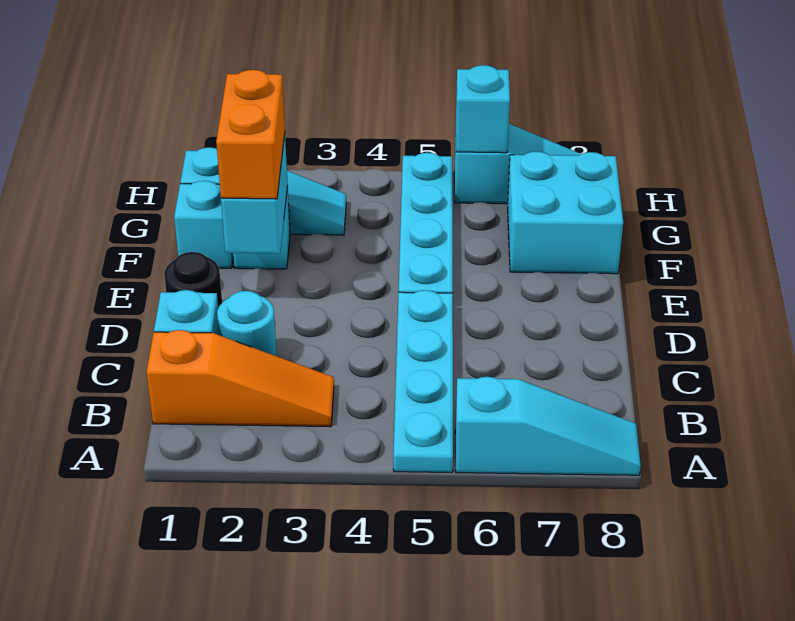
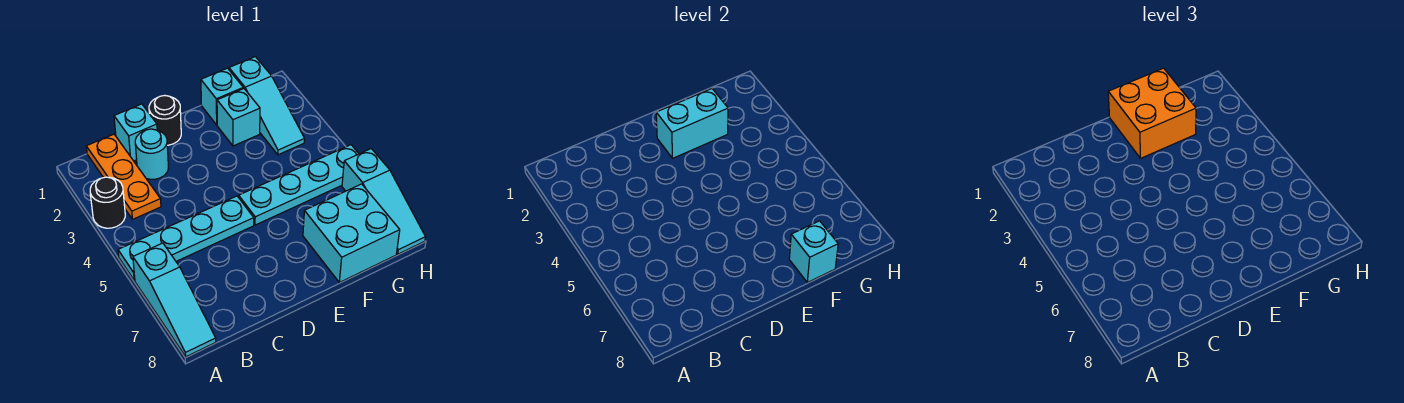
none -> black round brick A3 level 1
orange slope B1:B3 level 1 top 1 -> orange plate B1:B3 level 1
orange brick E2:F2 level 3 -> orange brick E1:F2 level 3
cyan brick H6 level 2 -> cyan brick F8 level 2

